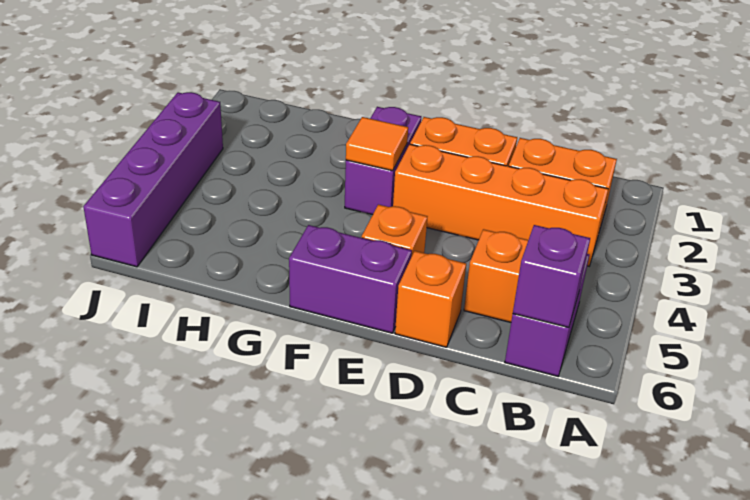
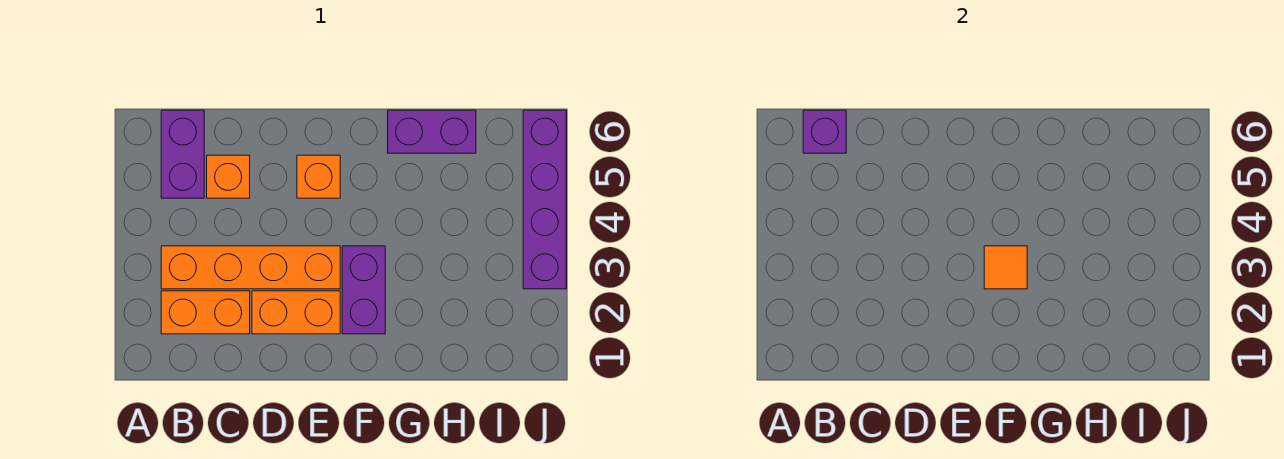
orange brick D6 level 1 -> none
purple brick E6:F6 level 1 -> purple brick G6:H6 level 1

